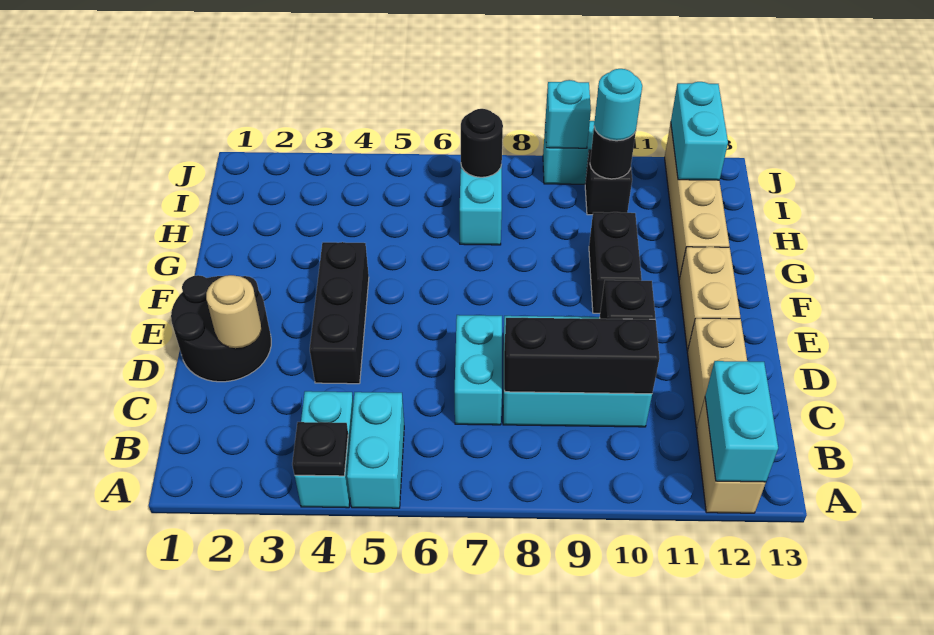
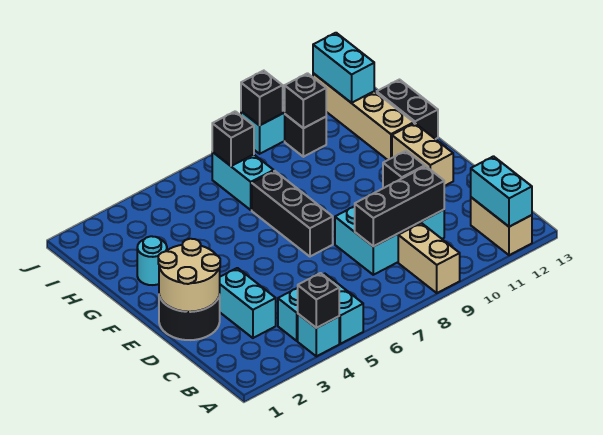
black plate A4 level 2 -> black brick A4 level 2
cyan brick C7:D7 level 1 -> cyan brick C3:D3 level 1
tan brick C12:D12 level 1 -> tan brick A9:B9 level 1
tan round brick D2 level 2 -> tan round brick D1:E2 level 2
black brick D4:F4 level 1 -> black brick E7:G7 level 1
black brick F10:G10 level 1 -> black brick G13:H13 level 1
black round brick I7 level 2 -> black brick I7 level 2
black round brick I10 level 2 -> black brick I10 level 2
cyan round brick I10 level 3 -> cyan round brick G2 level 1
cyan brick J9 level 2 -> black brick J9 level 2

